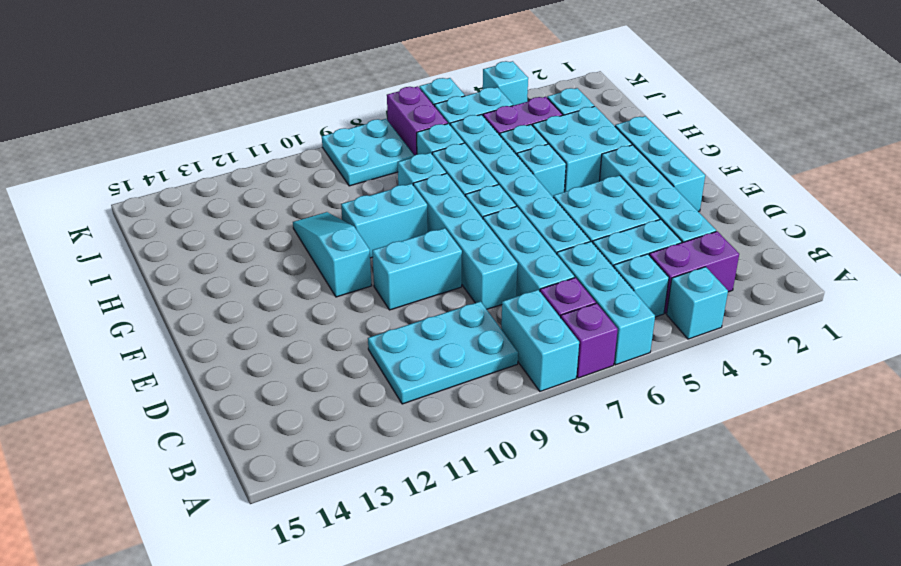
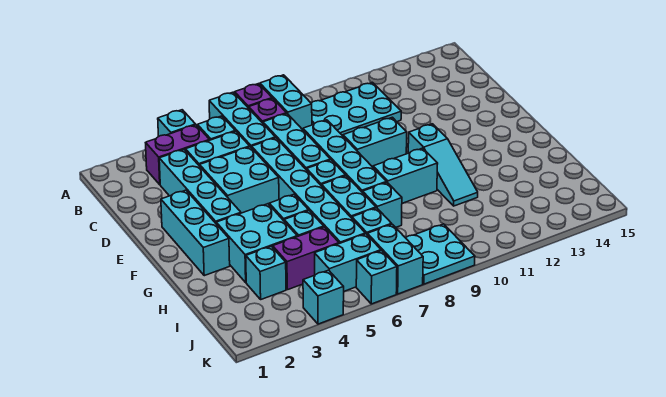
purple brick J7:K7 level 1 -> cyan brick J7:K7 level 1

